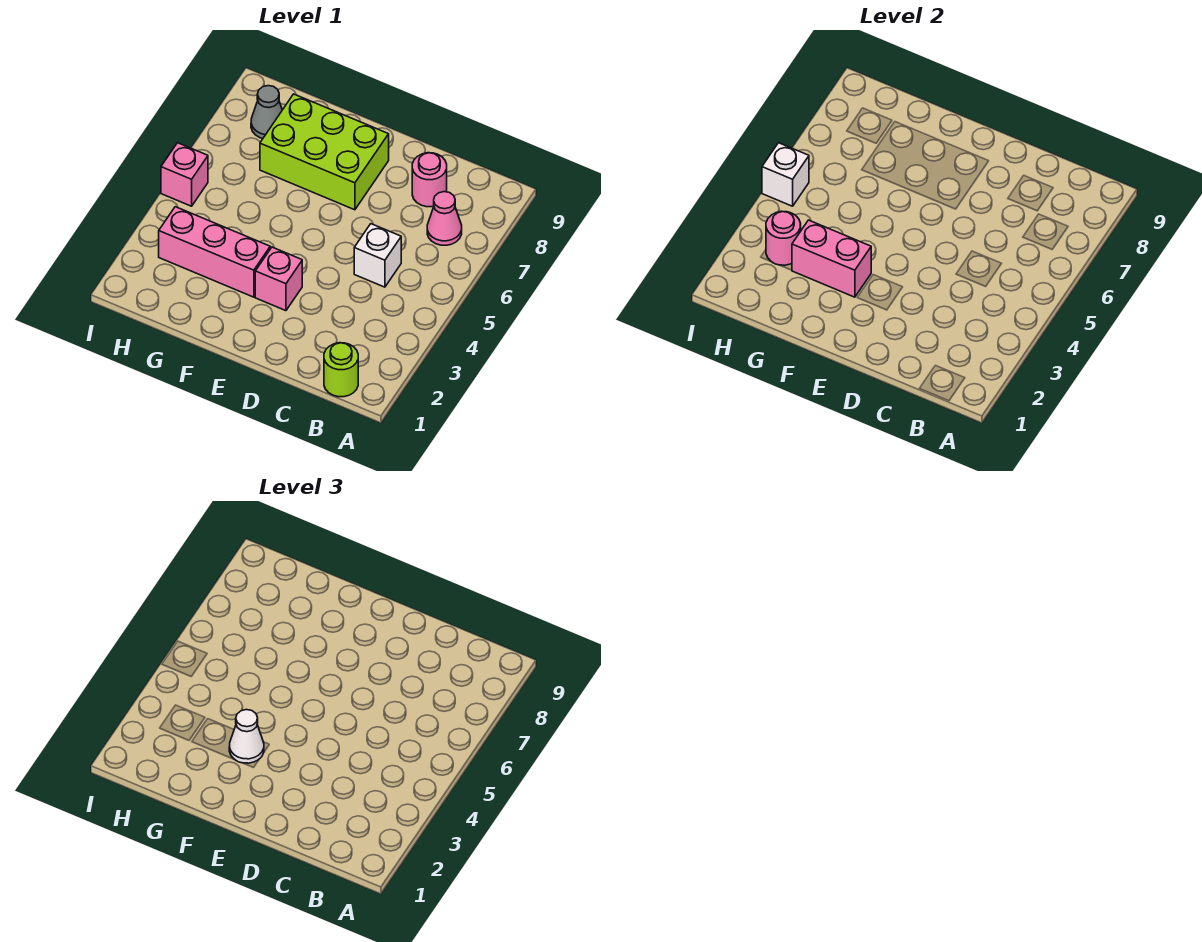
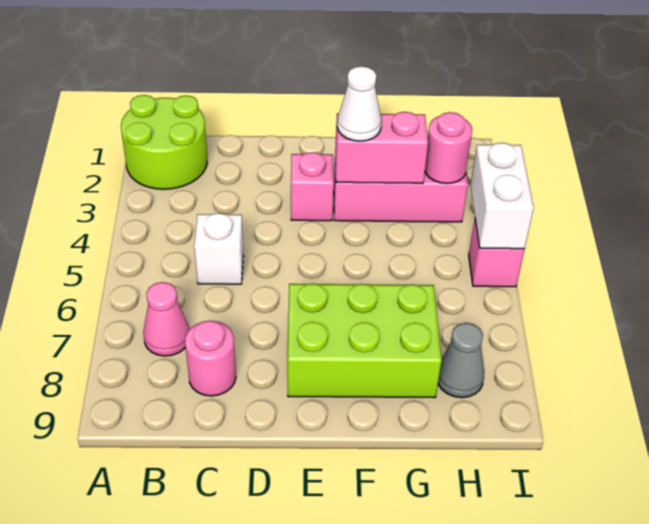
lime round brick B1 level 1 -> lime round brick A1:B2 level 1
white brick I5 level 2 -> white brick I4:I5 level 2

